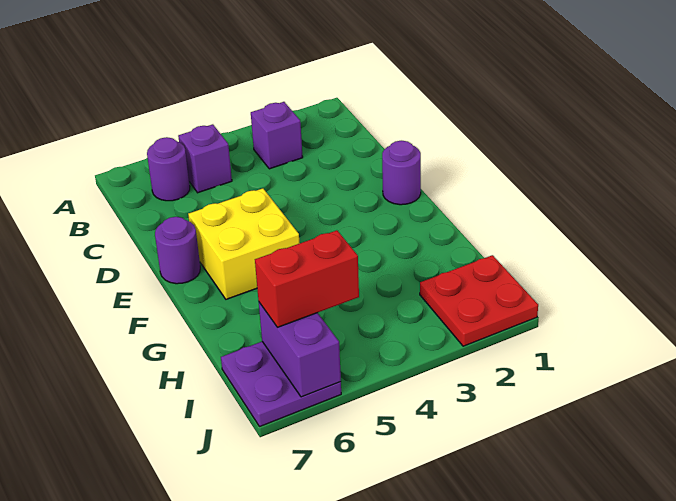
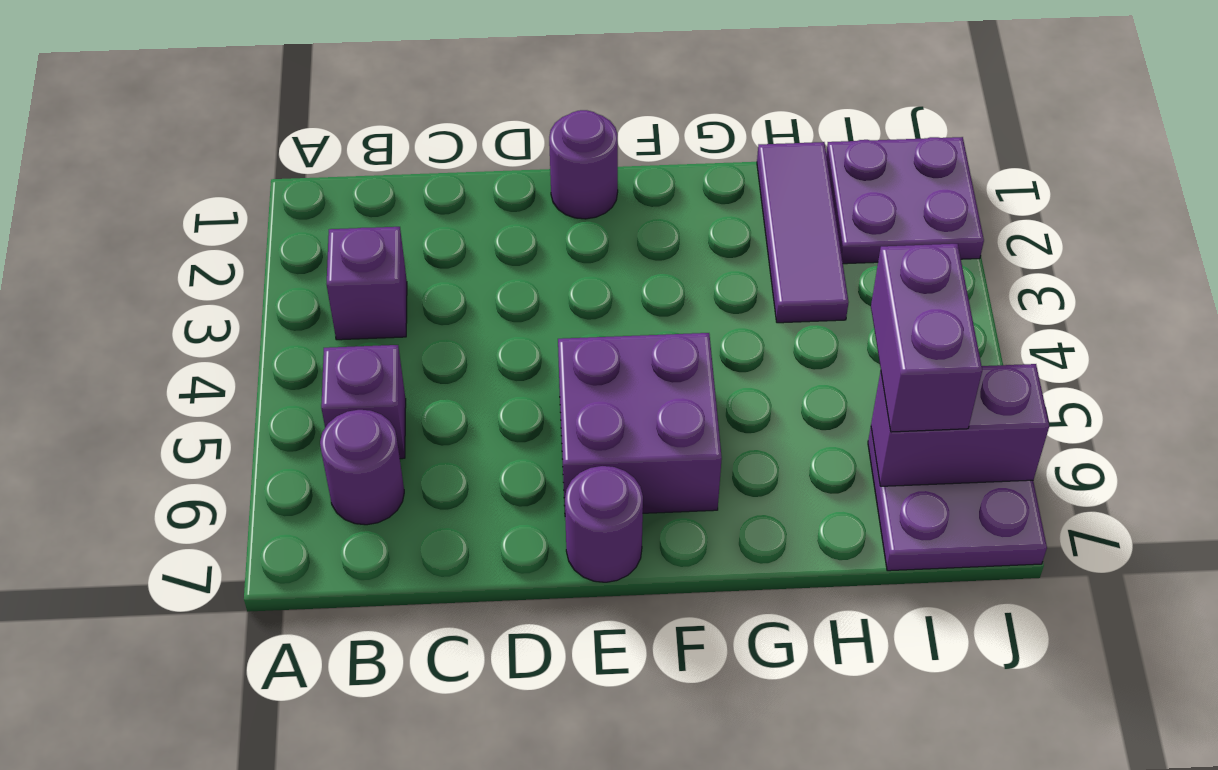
yellow brick E5:F6 level 1 -> purple brick E5:F6 level 1
none -> purple tile H1:H3 level 1
red plate I1:J2 level 1 -> purple plate I1:J2 level 1
red brick I5:I6 level 3 -> purple brick I5:I6 level 3

